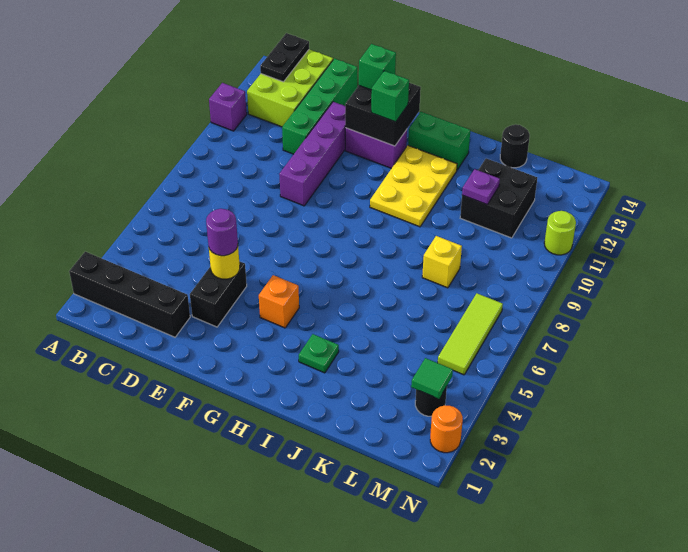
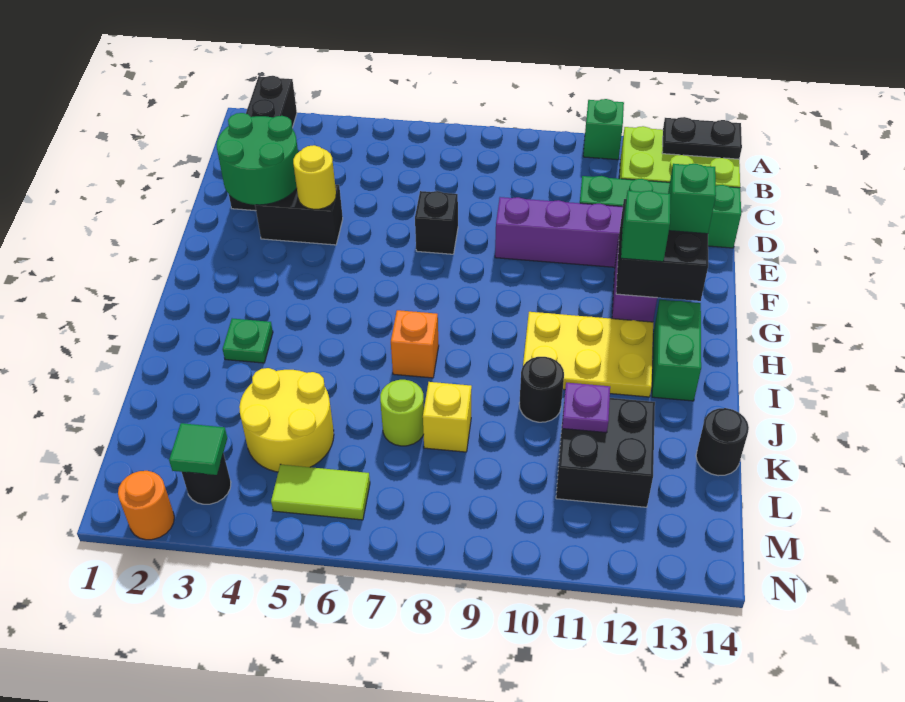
purple brick A11 level 1 -> green brick A11 level 1
none -> green round brick D2:E3 level 2
purple round brick E4 level 3 -> none
none -> black brick E7 level 1
orange brick G4 level 1 -> orange brick I7 level 1
none -> black round brick J10 level 1
none -> yellow round brick K4:L5 level 1
lime tile M5:M7 level 1 -> lime tile M5:M6 level 1
lime round brick N11 level 1 -> lime round brick K7 level 1

